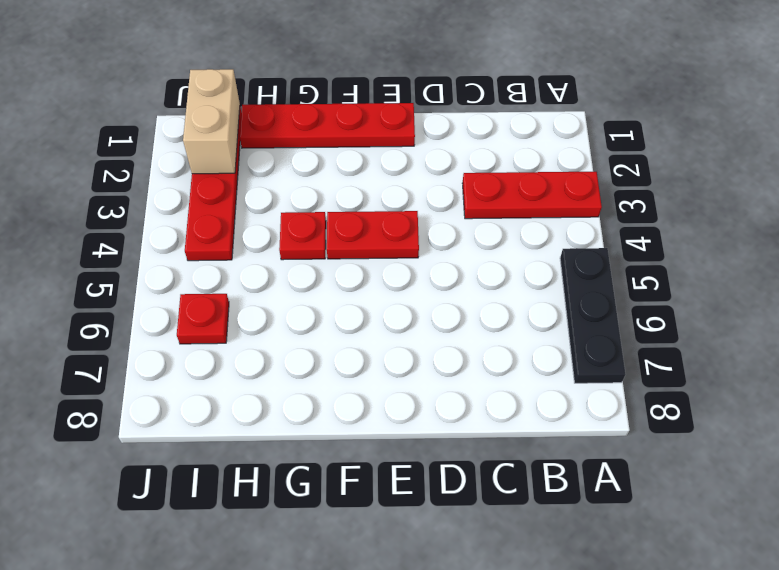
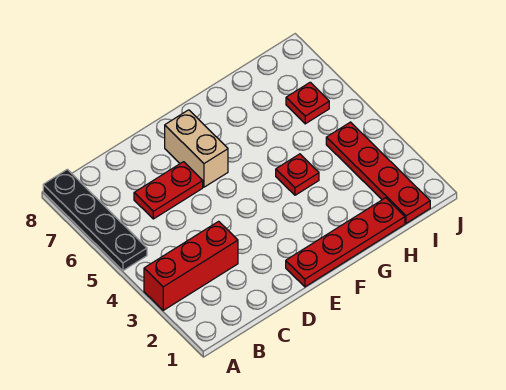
red plate A3:C3 level 1 -> red brick A3:C3 level 1
black plate A5:A7 level 1 -> black plate A5:A8 level 1
red plate E4:F4 level 1 -> red plate C6:D6 level 1
tan brick I1:I2 level 2 -> tan brick E6:E7 level 1

